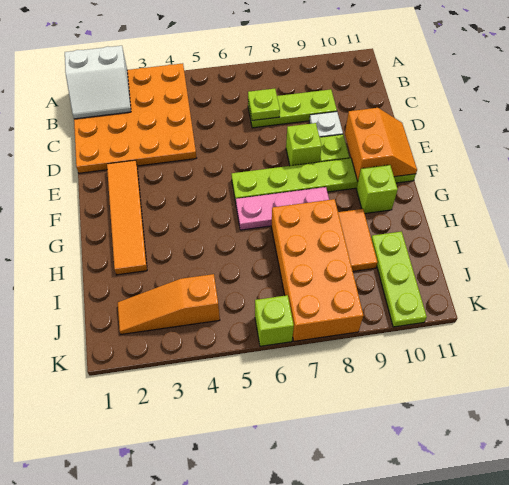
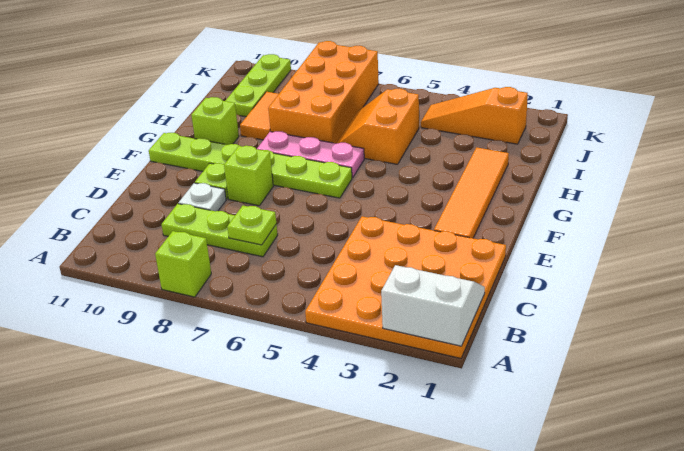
orange slope E10:F11 level 2 top 10 -> orange slope H5:I6 level 1 top 5
orange slope J2:J4 level 1 top 4 -> orange slope J2:J4 level 1 top 2
lime brick K6 level 1 -> lime brick A8 level 1

